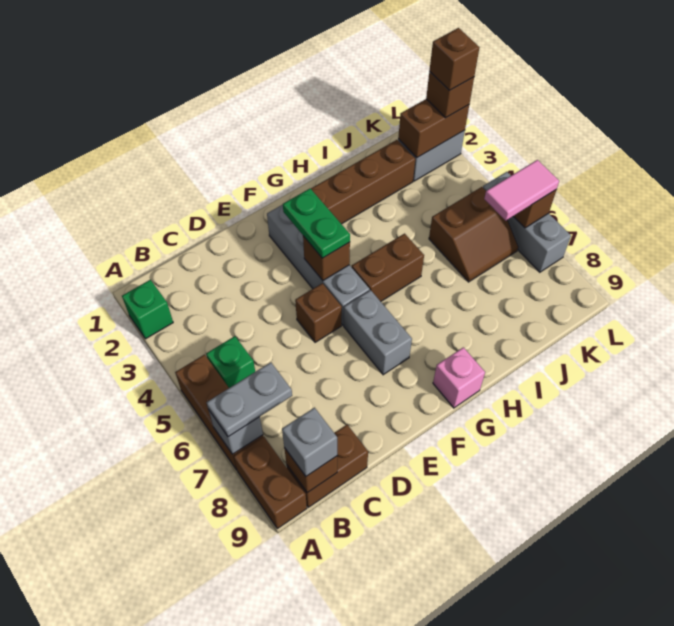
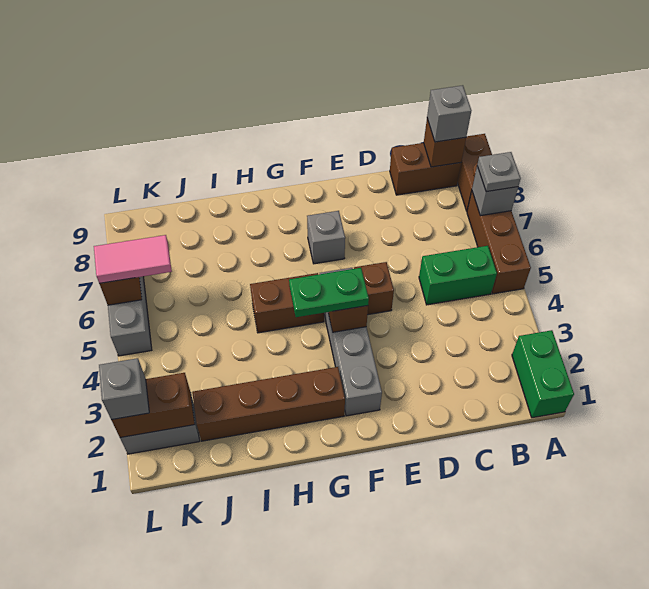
green brick A2 level 1 -> green brick A1:A2 level 1
grey plate A7:B7 level 3 -> grey plate A7 level 3
green brick B5 level 1 -> green brick B5:C5 level 1
green plate F3:F4 level 3 -> green plate F4:G4 level 3
grey brick F6:F7 level 1 -> grey brick F7 level 1
pink brick G9 level 1 -> none
brown slope J5:K6 level 1 top 5 -> none
brown brick L2 level 3 -> grey brick L2 level 3
brown brick L2 level 4 -> none

